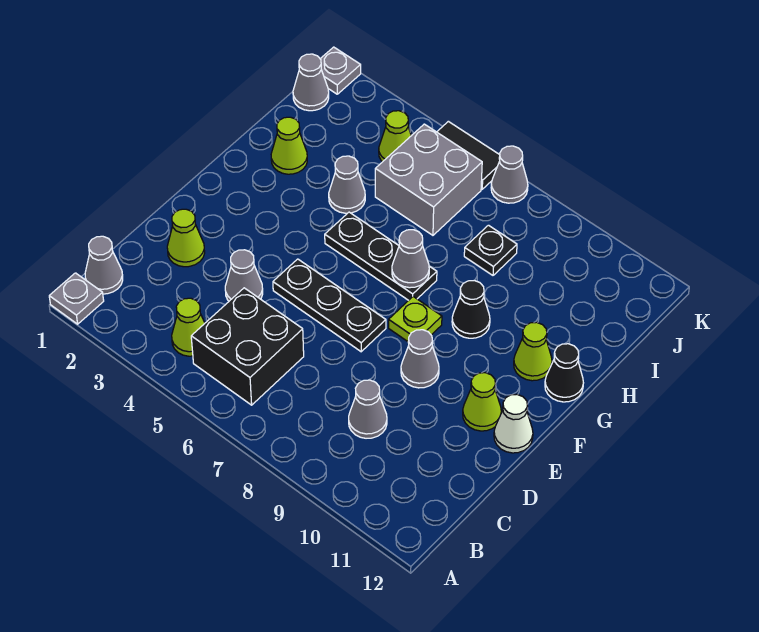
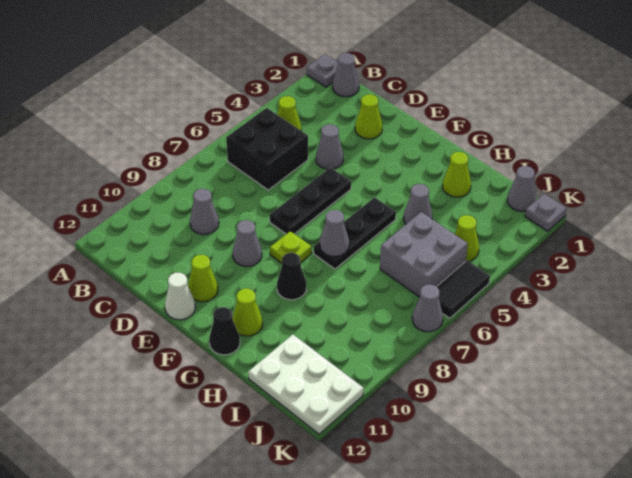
black plate I8 level 1 -> none
none -> white plate I11:K12 level 1

